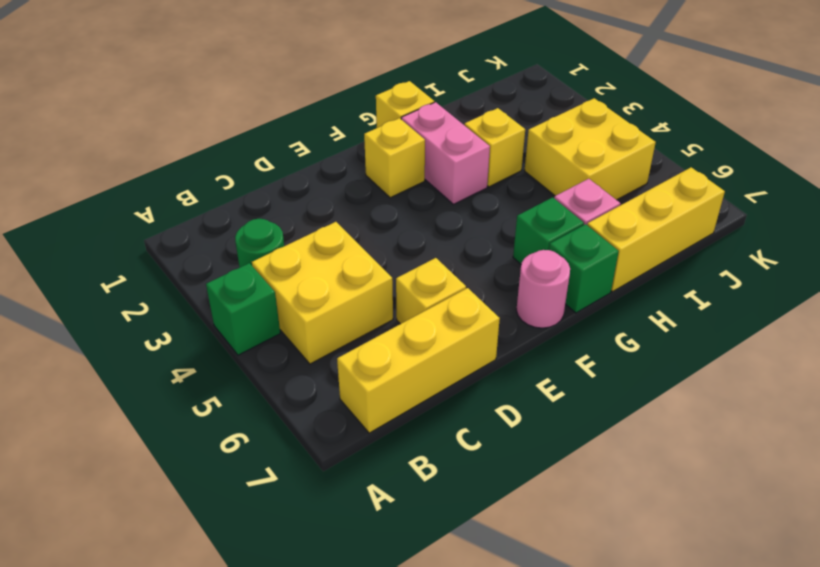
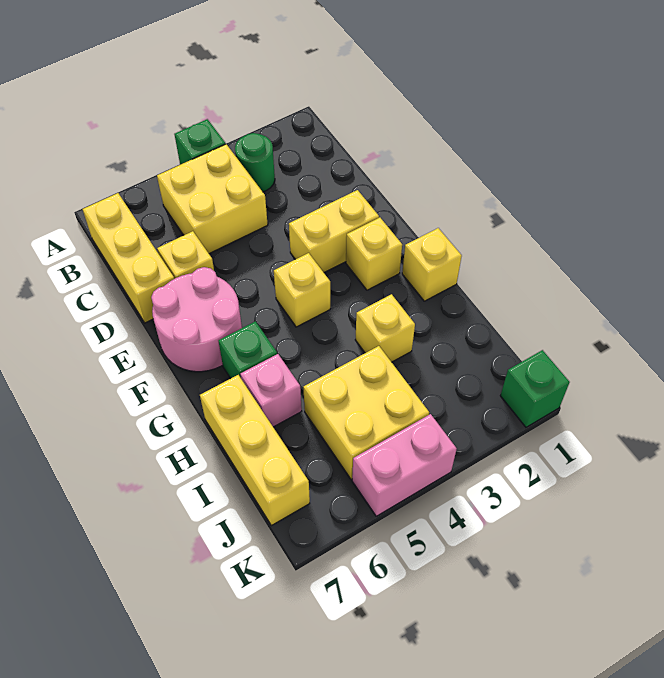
none -> yellow brick E2:E3 level 1
none -> yellow brick F4 level 1
pink round brick F7 level 1 -> pink round brick E6:F7 level 1
pink brick G2:G3 level 1 -> pink brick K4:K5 level 1
green brick G7 level 1 -> green brick K1 level 1

